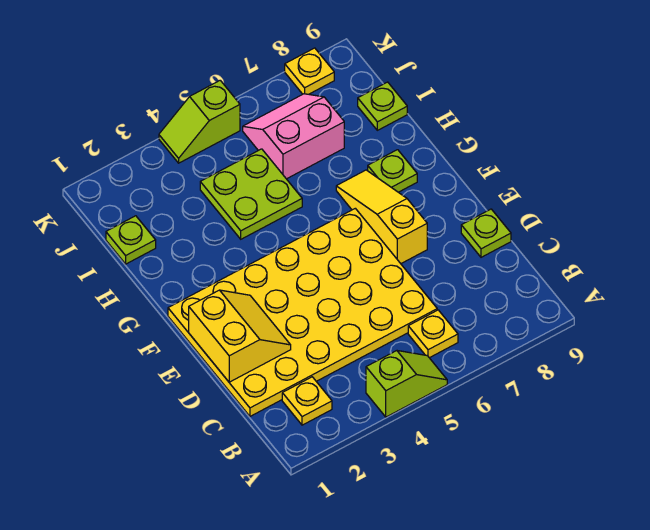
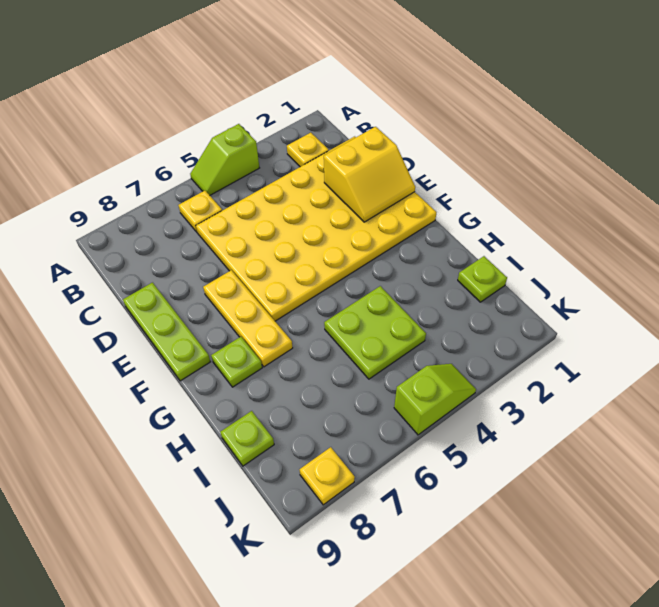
yellow slope D1:E2 level 2 top 1 -> yellow slope D1:E2 level 2 top D
lime plate D9 level 1 -> lime plate D9:F9 level 1
yellow slope E7:G7 level 1 top E -> yellow plate E7:G7 level 1
pink slope I6:J7 level 1 top I -> none

